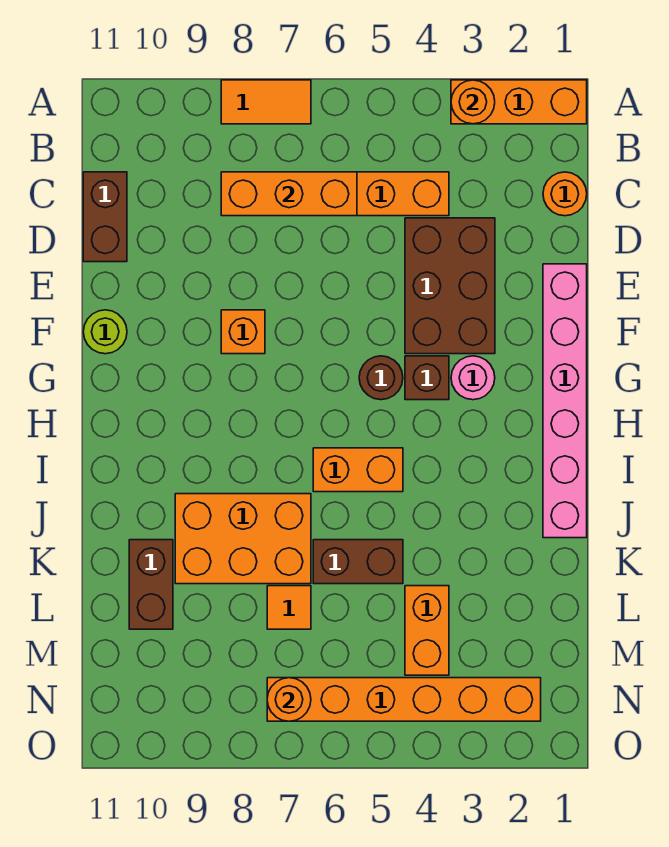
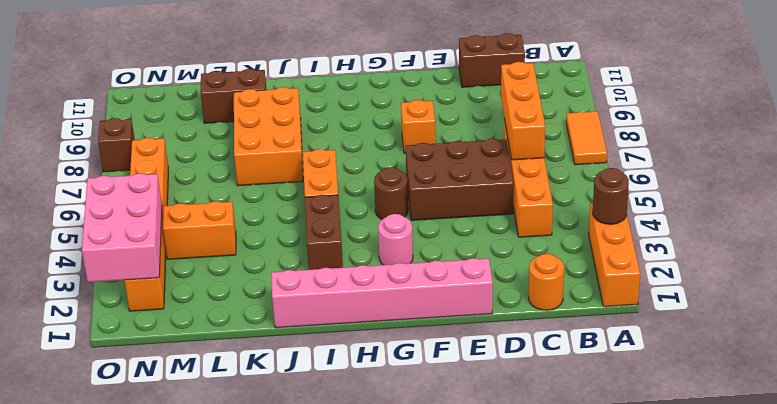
orange round brick A3 level 2 -> brown round brick A3 level 2
brown brick D3:F4 level 1 -> brown brick D5:F6 level 1
lime round brick F11 level 1 -> none
brown brick G4 level 1 -> brown brick O8 level 1
brown brick K5:K6 level 1 -> brown brick I3:I4 level 1
orange tile L7 level 1 -> none
none -> pink brick N2:O4 level 2
orange round brick N7 level 2 -> none

